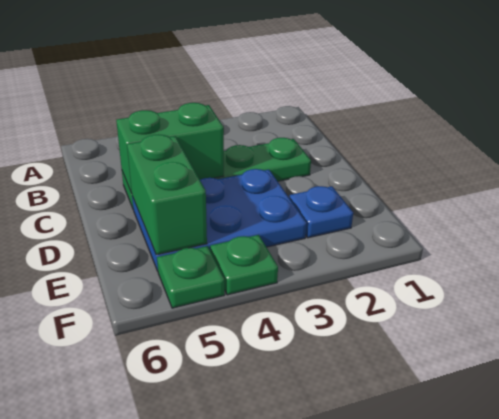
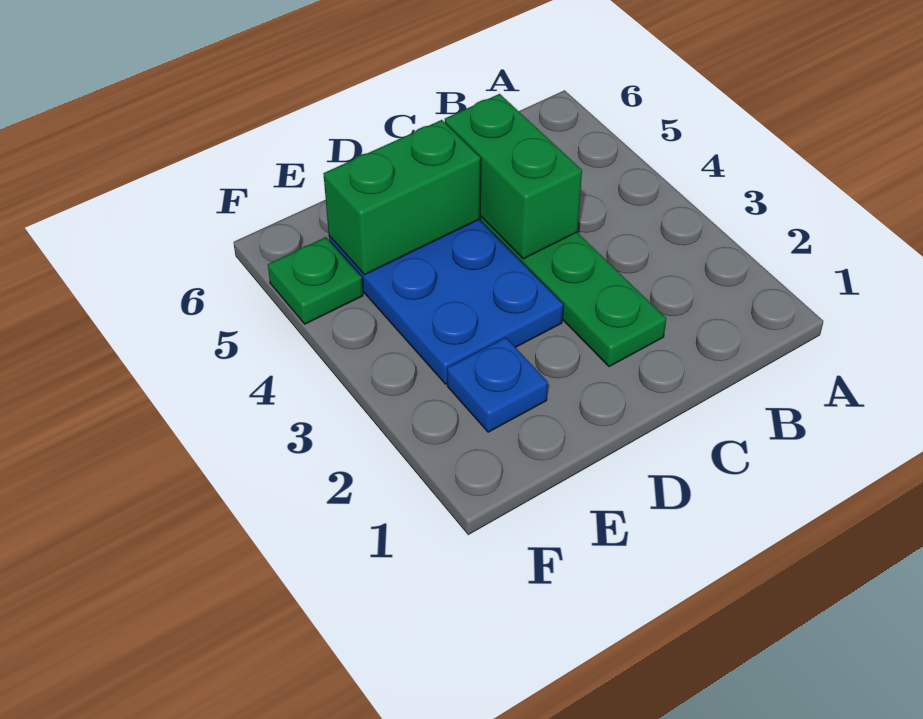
green plate F4 level 1 -> none

